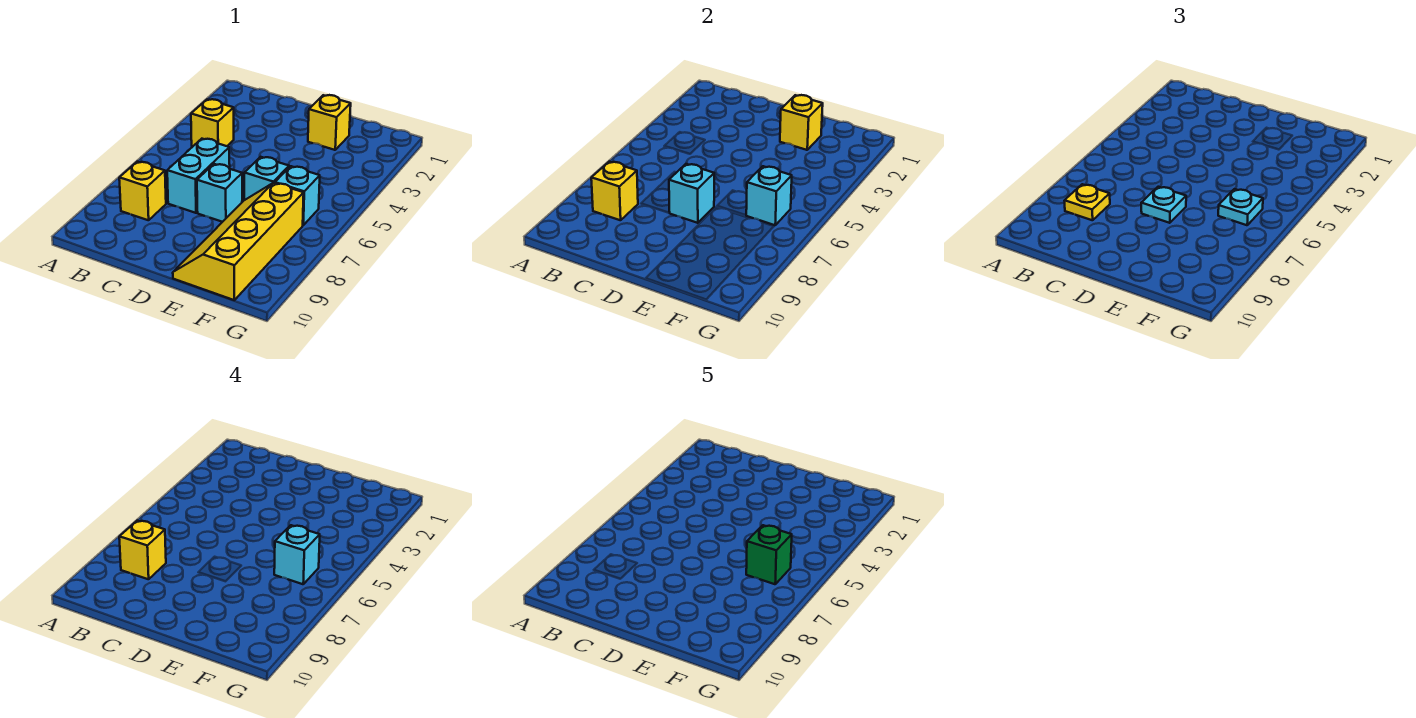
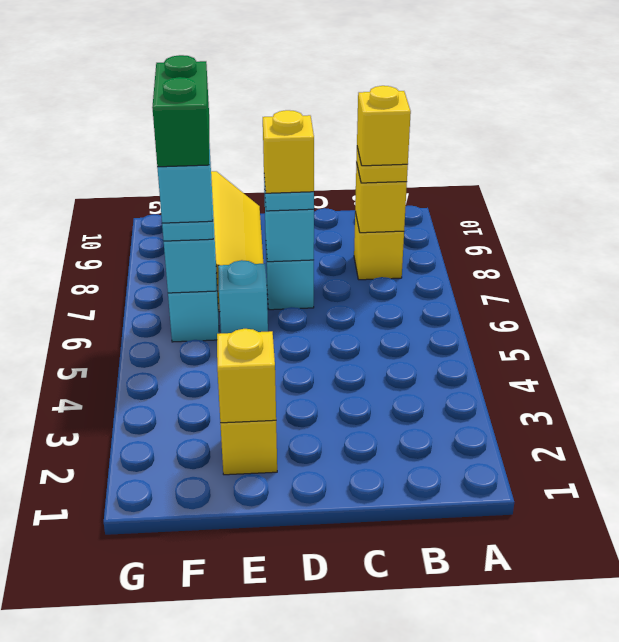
yellow brick B4 level 1 -> yellow brick D7 level 4
cyan brick C6:C7 level 1 -> none
green brick F6 level 5 -> green brick F6:F7 level 5

